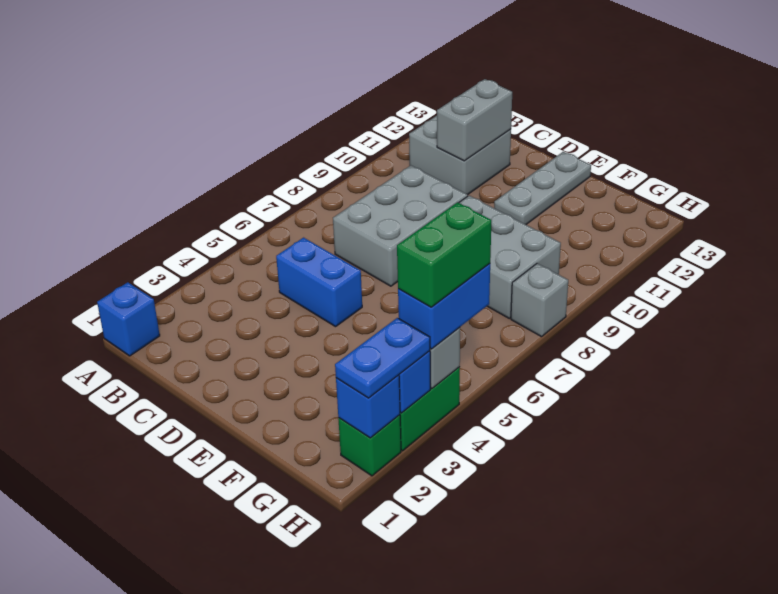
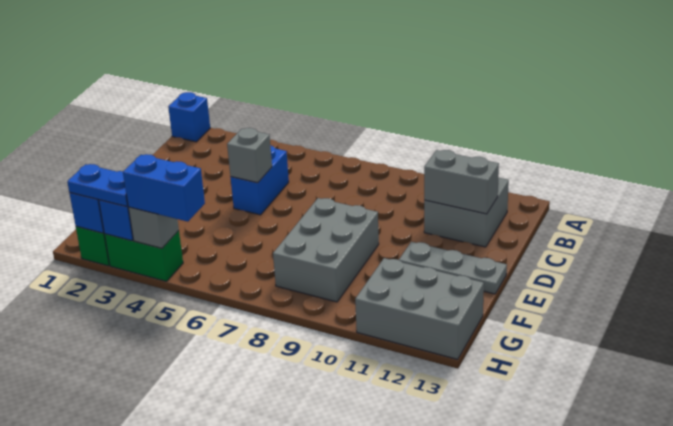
grey brick C7:D9 level 1 -> grey brick G11:H13 level 1
green brick H4:H5 level 4 -> none
grey brick H8 level 1 -> grey brick D5 level 2

